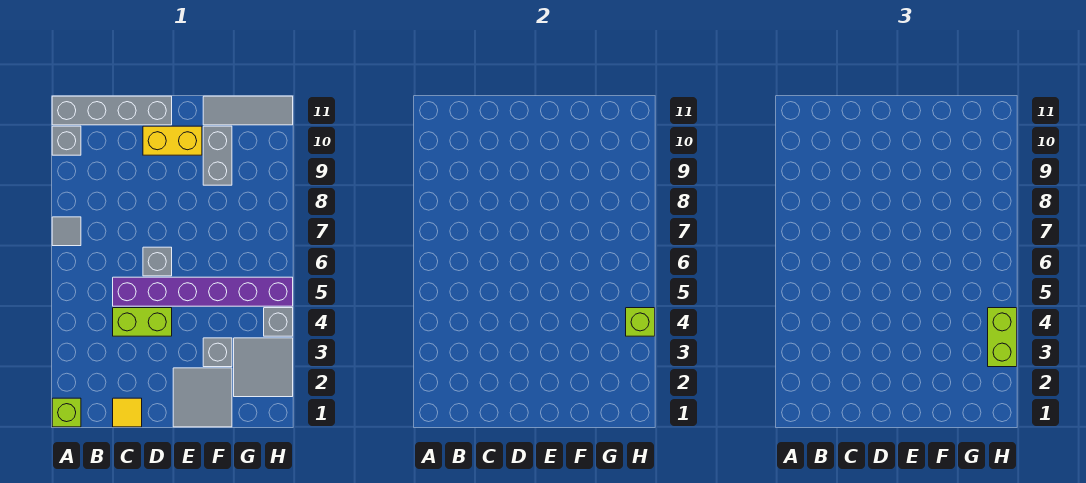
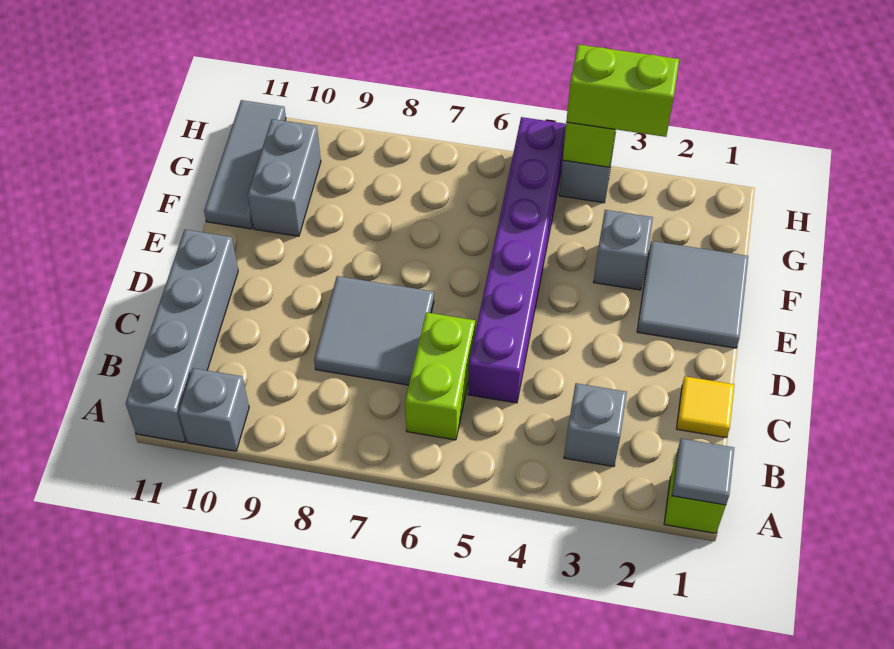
grey tile A7 level 1 -> grey tile A1 level 2
lime brick C4:D4 level 1 -> lime brick B6:C6 level 1
grey brick D6 level 1 -> grey brick B3 level 1
yellow brick D10:E10 level 1 -> none
grey brick F9:F10 level 1 -> grey brick F10:G10 level 1
grey tile G2:H3 level 1 -> grey tile C7:D8 level 1

